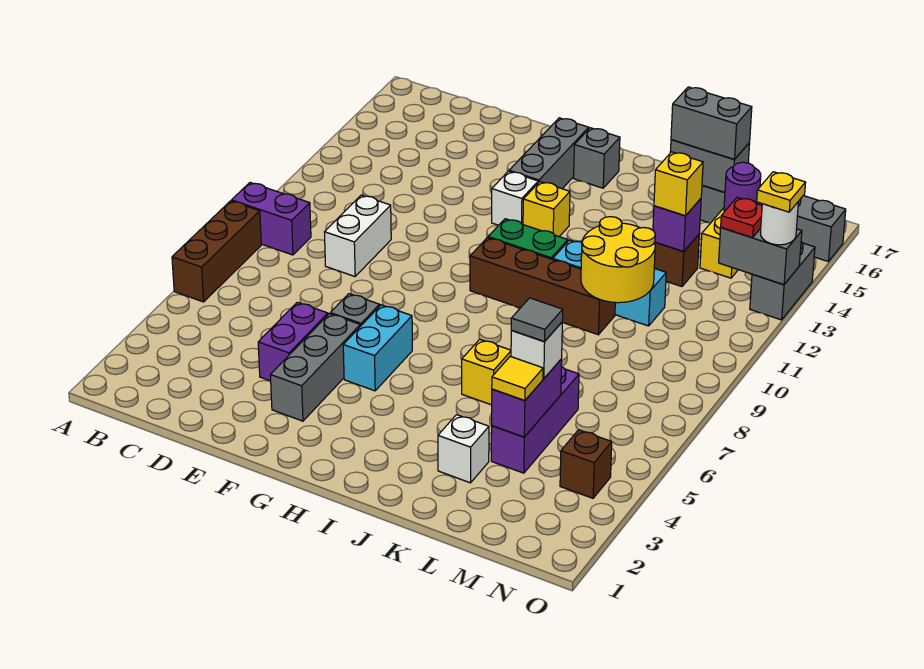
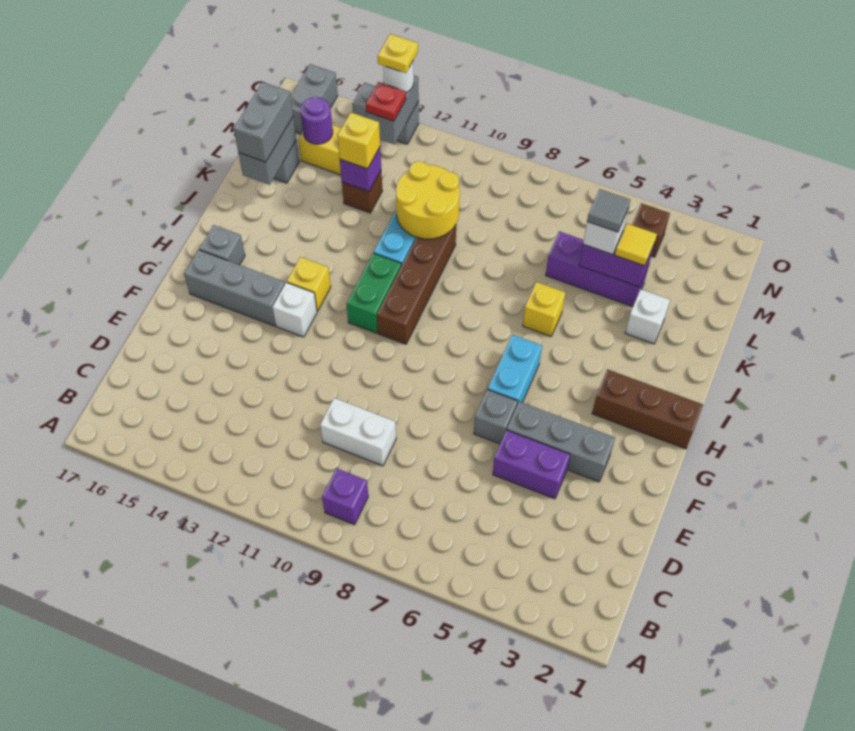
brown brick A6:A8 level 1 -> brown brick H1:H3 level 1
purple brick A9:B9 level 1 -> purple brick B9 level 1
cyan brick G5:G6 level 1 -> cyan brick G6:H6 level 1

